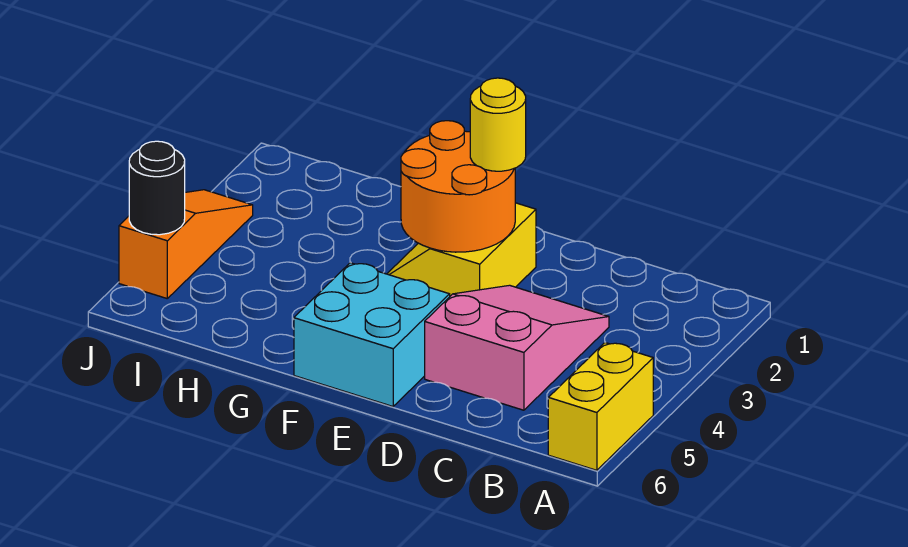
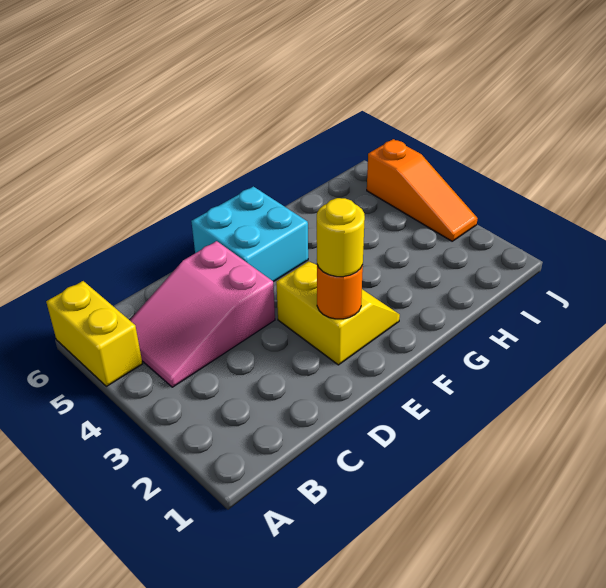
pink slope C3:D5 level 1 top 5 -> pink slope B4:D5 level 1 top D
orange round brick E2:F3 level 2 -> orange round brick E2 level 2
black round brick J5 level 2 -> none

